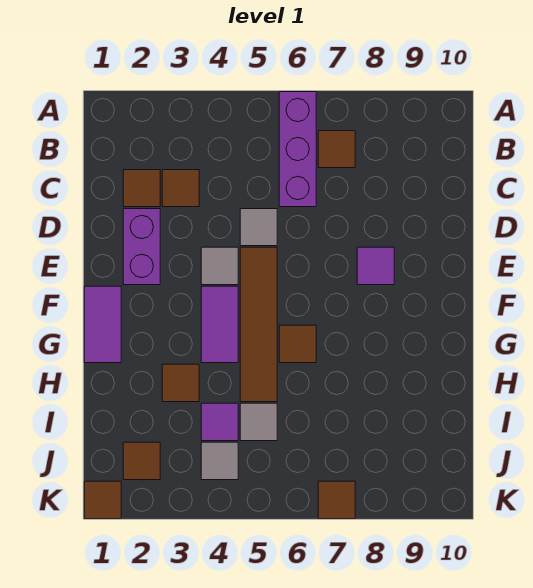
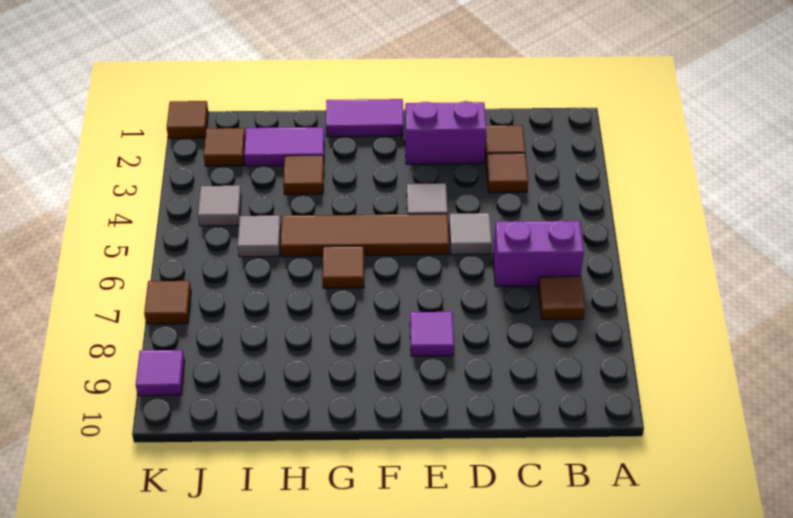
purple brick A6:C6 level 1 -> purple brick B6:C6 level 1
purple tile F4:G4 level 1 -> purple tile H2:I2 level 1
purple tile I4 level 1 -> purple tile K9 level 1

